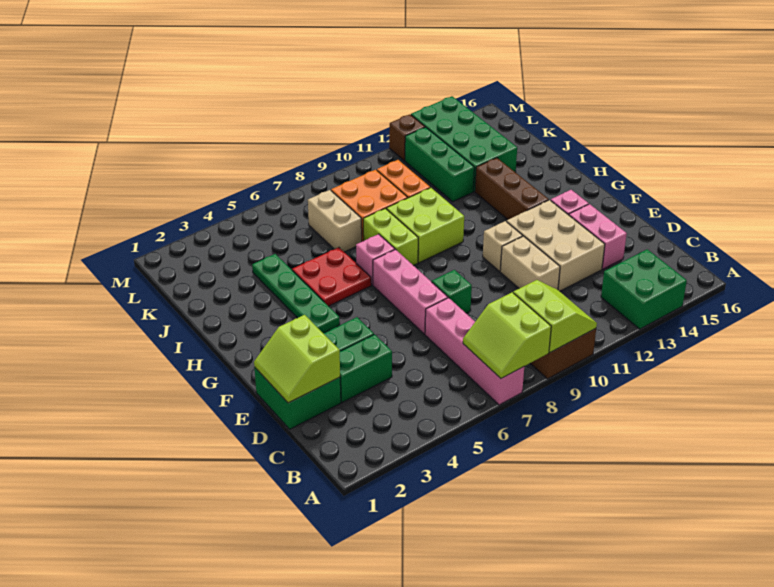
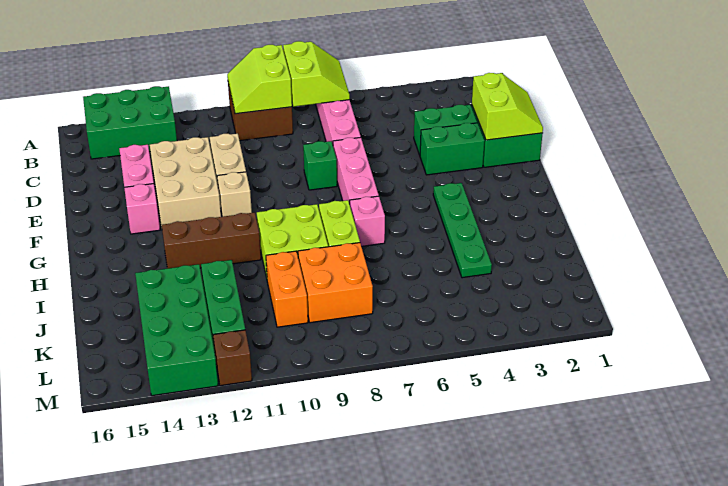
green brick A13:B14 level 1 -> green brick A13:B15 level 1
brown brick G13:I13 level 1 -> brown brick H11:H13 level 1
red plate H5:I6 level 1 -> none
tan brick J7:K7 level 1 -> none

